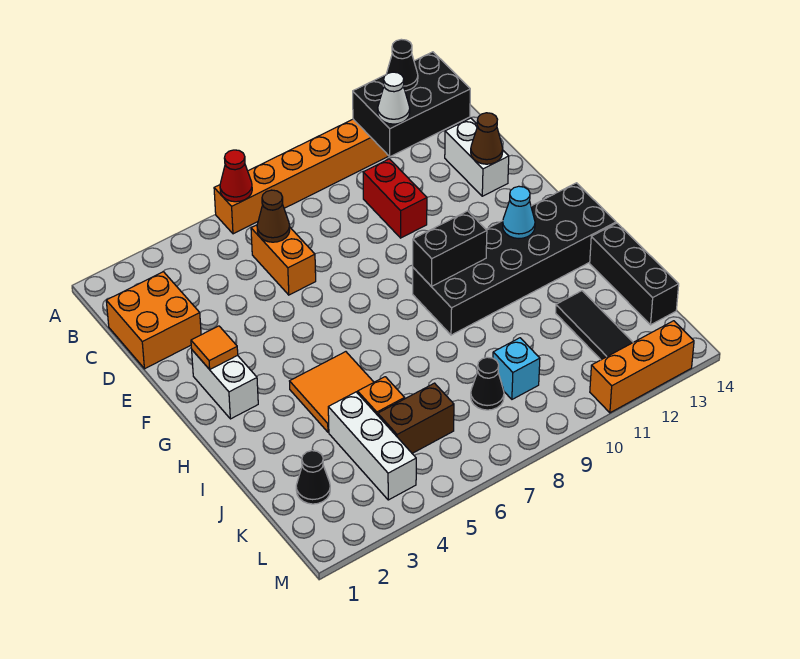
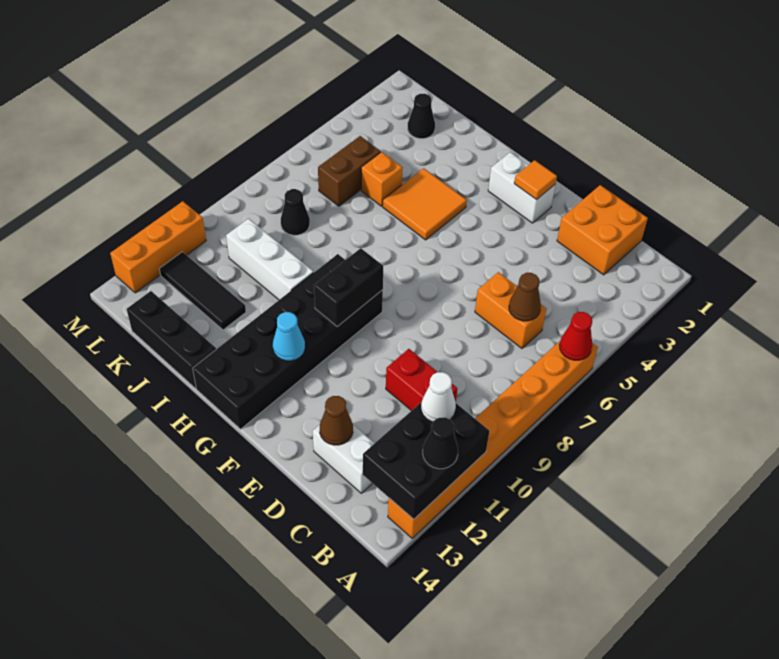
white brick J4:L4 level 1 -> white brick I10:K10 level 1
cyan brick K9 level 1 -> none

